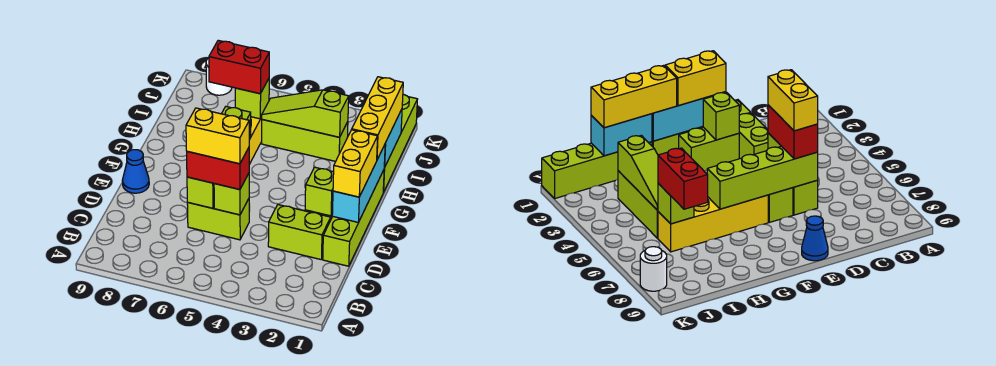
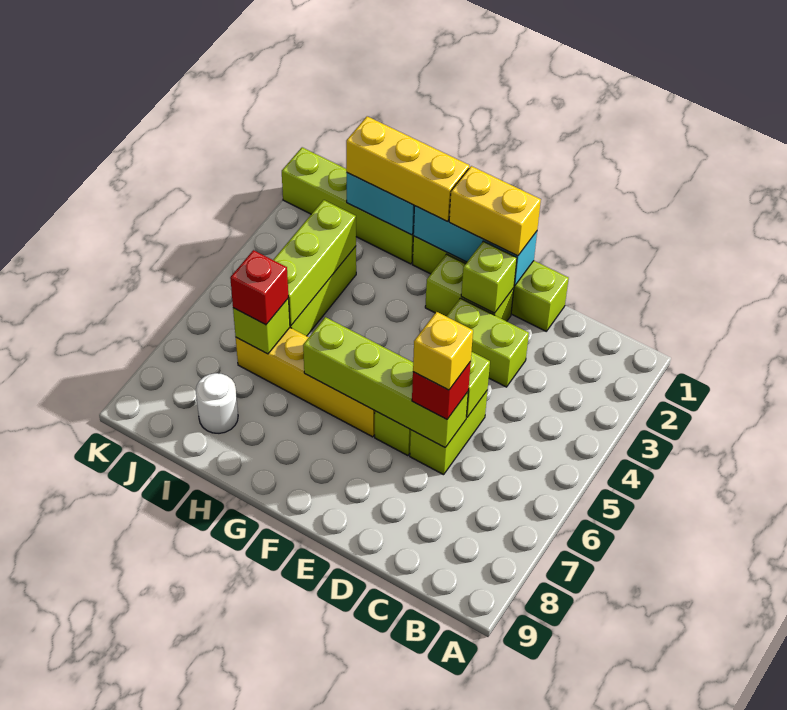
lime brick D2:D3 level 1 -> lime brick D3:E3 level 1
red brick D5:D6 level 3 -> red brick D6 level 3
yellow brick D5:D6 level 4 -> yellow brick D6 level 4
blue cone E9 level 1 -> none
lime slope I3:I5 level 2 top 3 -> lime brick I3:I5 level 2
red brick I6:I7 level 3 -> red brick I6 level 3
white round brick K8 level 1 -> white round brick I8 level 1

